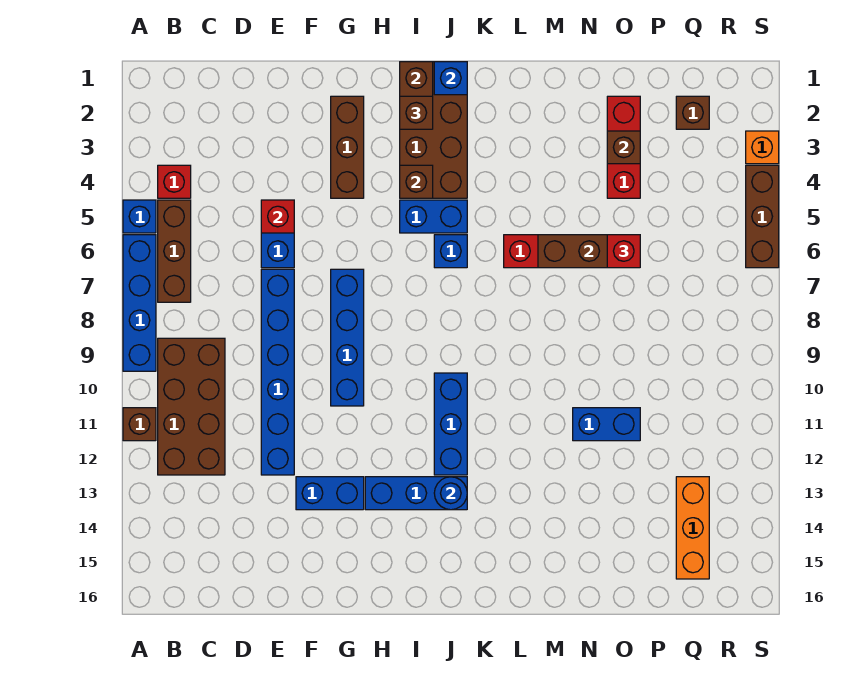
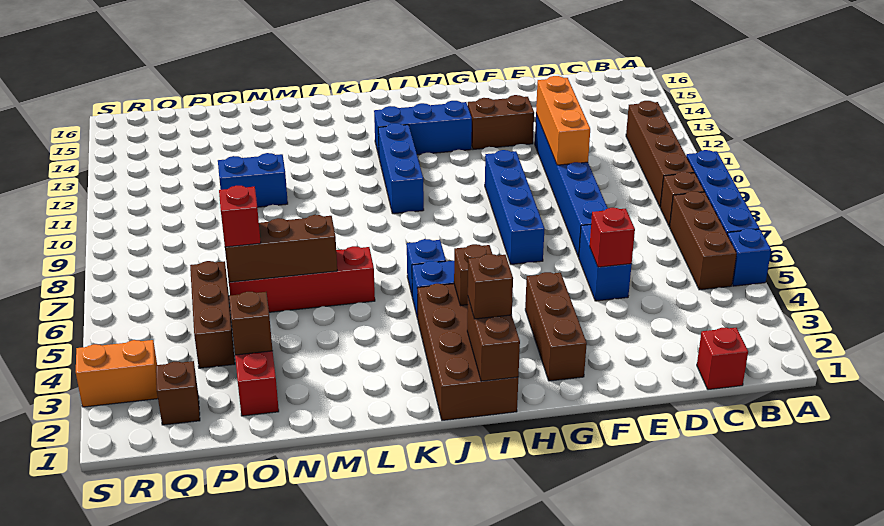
brown brick A11 level 1 -> brown brick B8 level 1
red brick B4 level 1 -> red brick C1 level 1
brown brick B9:C12 level 1 -> brown brick B9:B12 level 1
blue brick F13:G13 level 1 -> brown brick F13:G13 level 1
blue brick J1 level 2 -> none
blue round brick J13 level 2 -> none
orange brick Q13:Q15 level 1 -> orange brick E10:E12 level 2
orange brick S3 level 1 -> orange brick R3:S3 level 1
brown brick S4:S6 level 1 -> brown brick P4:P6 level 1

